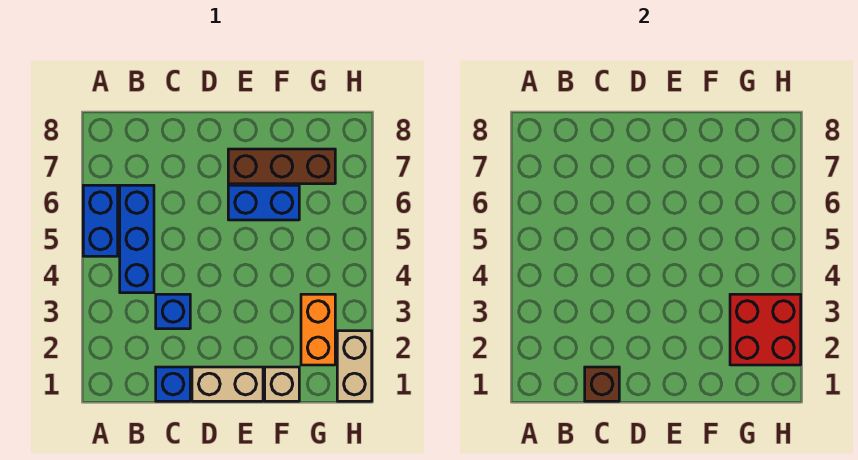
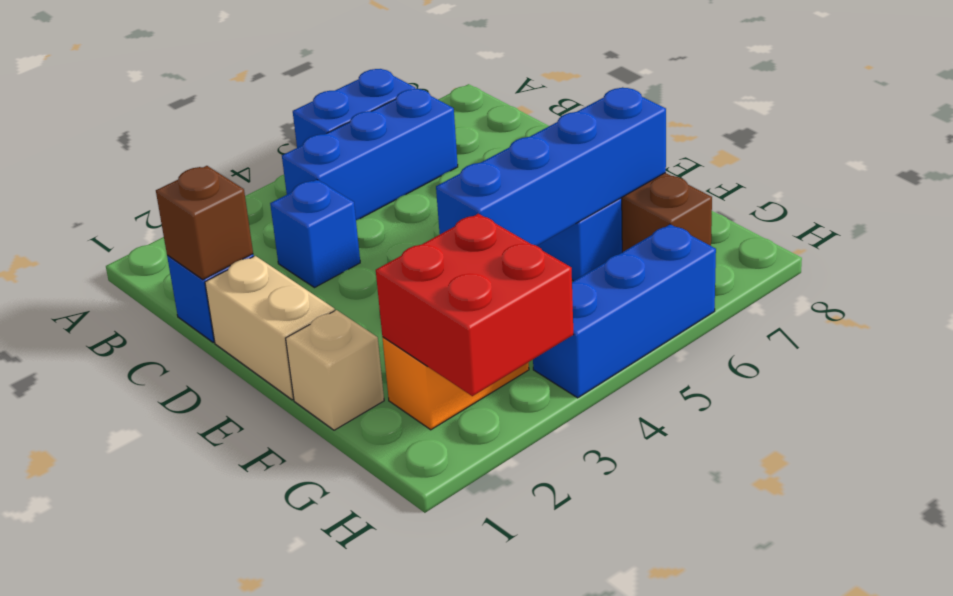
none -> blue brick F4:F7 level 2
tan brick H1:H2 level 1 -> none
none -> blue brick H4:H6 level 1

